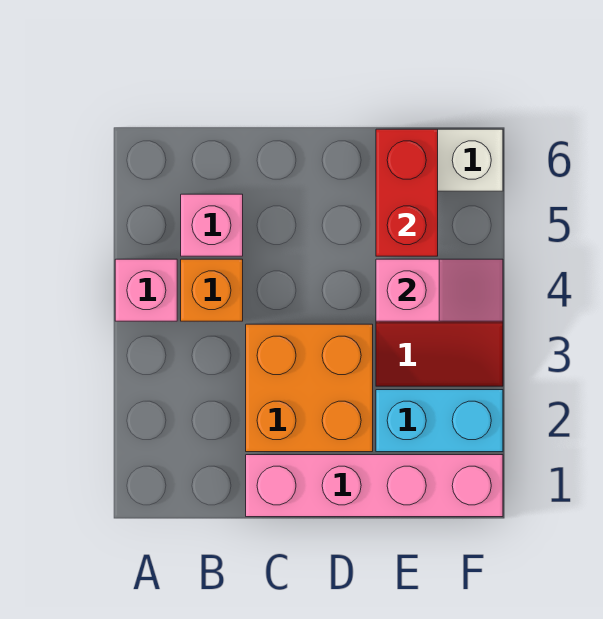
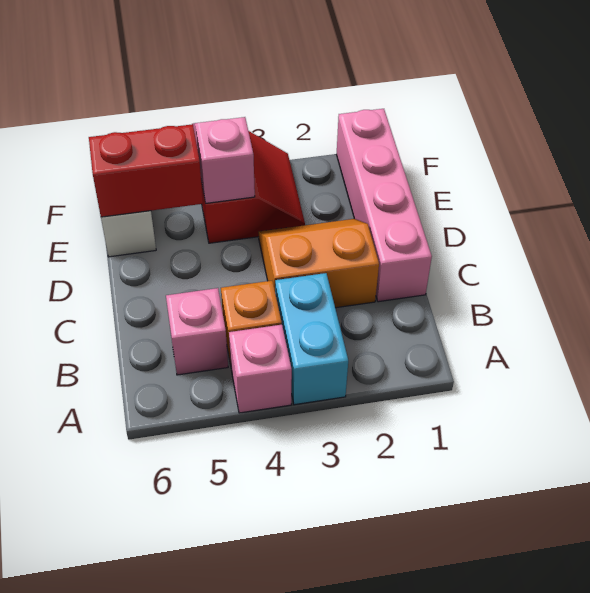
orange brick C2:D3 level 1 -> orange slope C2:D3 level 1 top C
cyan brick E2:F2 level 1 -> cyan brick A3:B3 level 1

